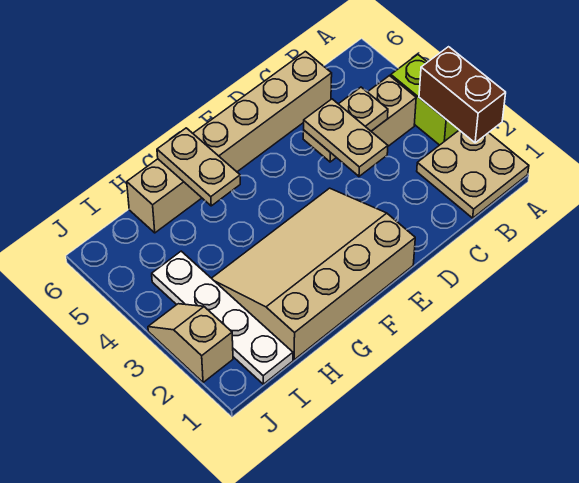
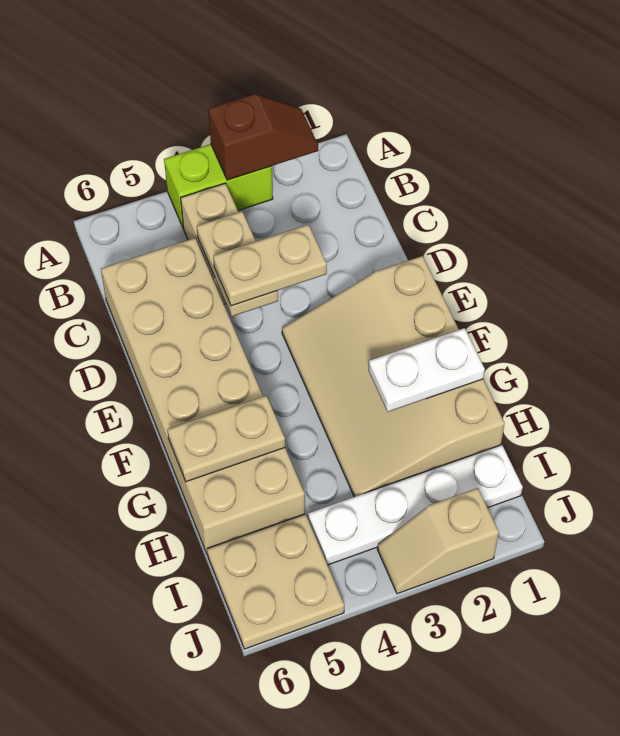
tan plate A1:B2 level 1 -> tan plate I5:J6 level 1
brown brick A2:A3 level 2 -> brown slope A2:A3 level 2 top 3
tan brick C6:H6 level 1 -> tan brick C5:H6 level 1
none -> white plate G1:G2 level 2

